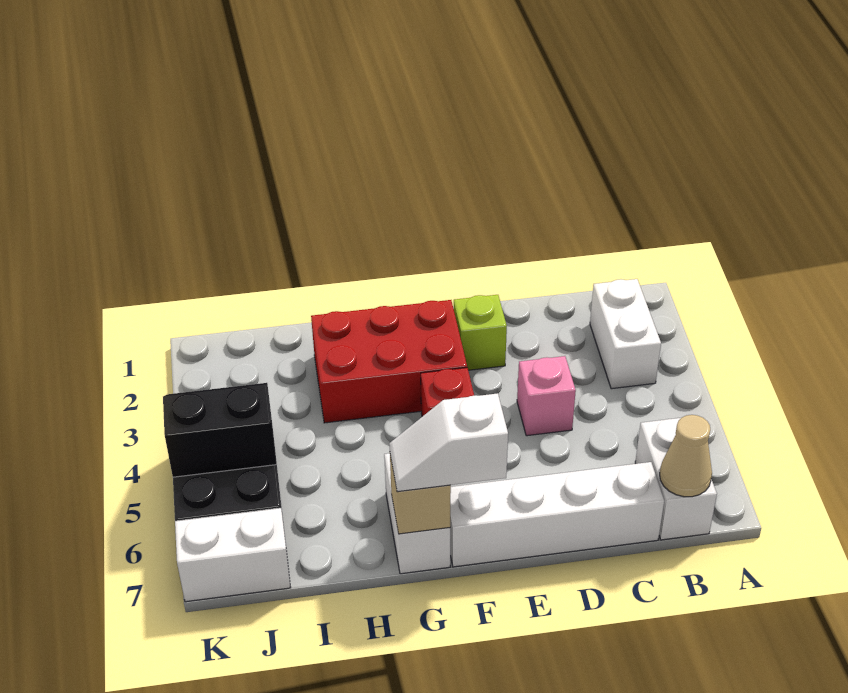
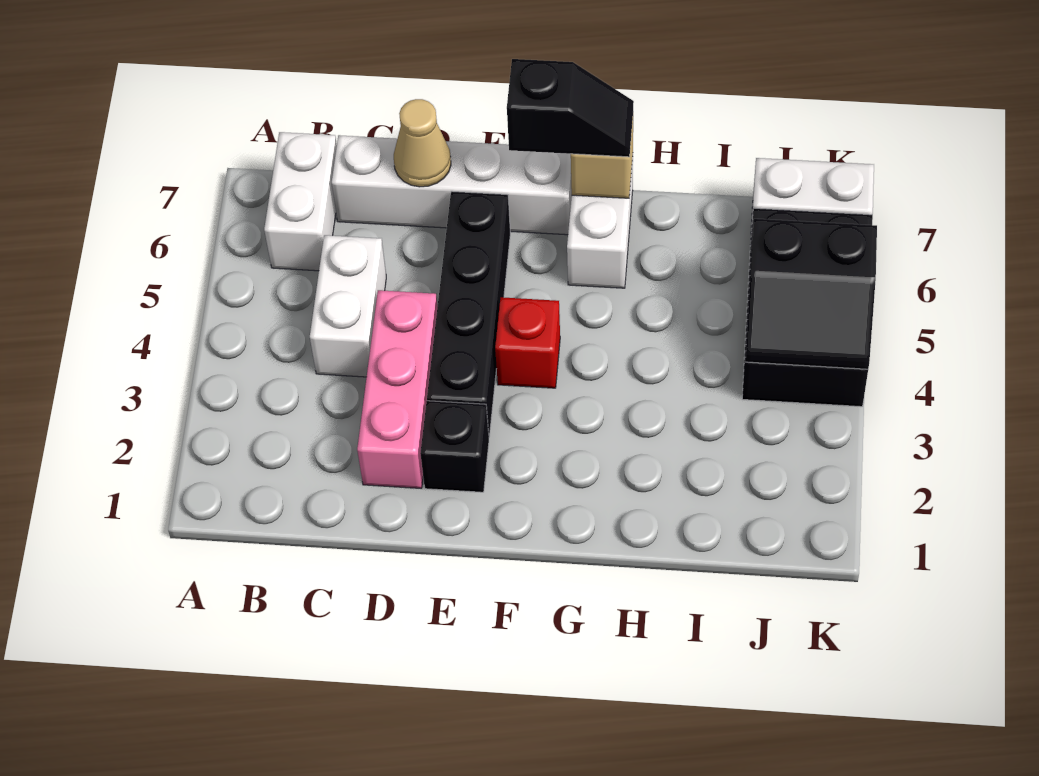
white brick B2:B3 level 1 -> white brick C4:C5 level 1
tan cone B7 level 2 -> tan cone D7 level 2
pink brick D4 level 1 -> pink brick D2:D4 level 1
lime brick E2 level 1 -> black brick E2 level 1
none -> black brick E3:E6 level 1
red brick F2:H3 level 1 -> none
white slope F7:G7 level 3 top F -> black slope F7:G7 level 3 top F

